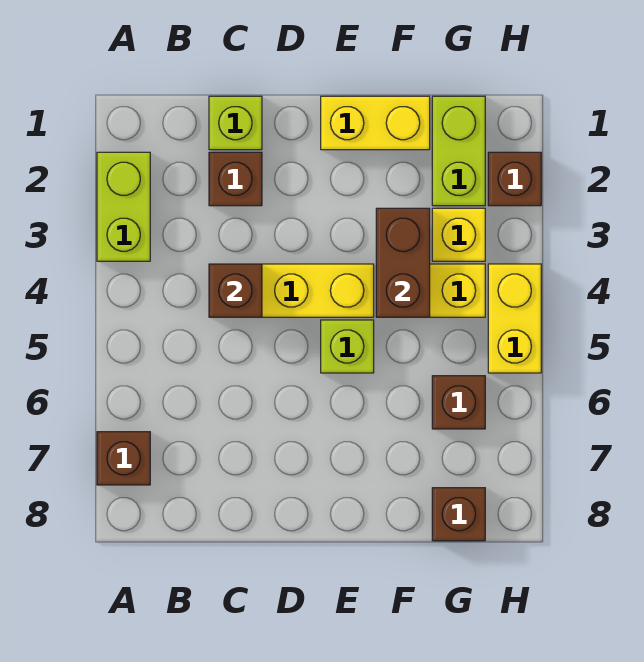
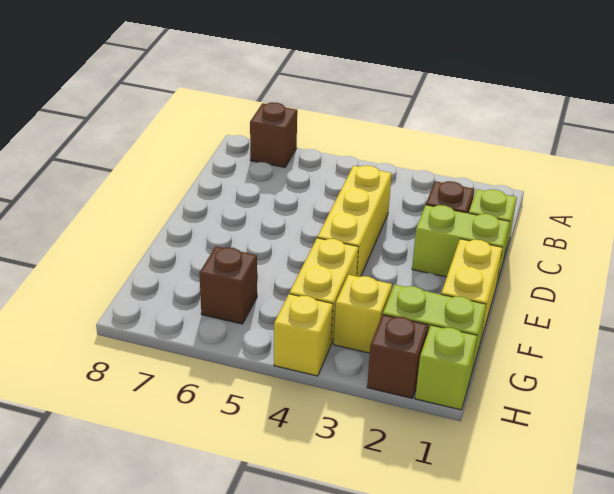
lime brick A2:A3 level 1 -> lime brick D1:D2 level 1
brown brick C4 level 2 -> none
lime brick E5 level 1 -> lime brick H1 level 1
brown brick F3:F4 level 2 -> none
brown brick G8 level 1 -> none
yellow brick H4:H5 level 1 -> yellow brick H4 level 1

